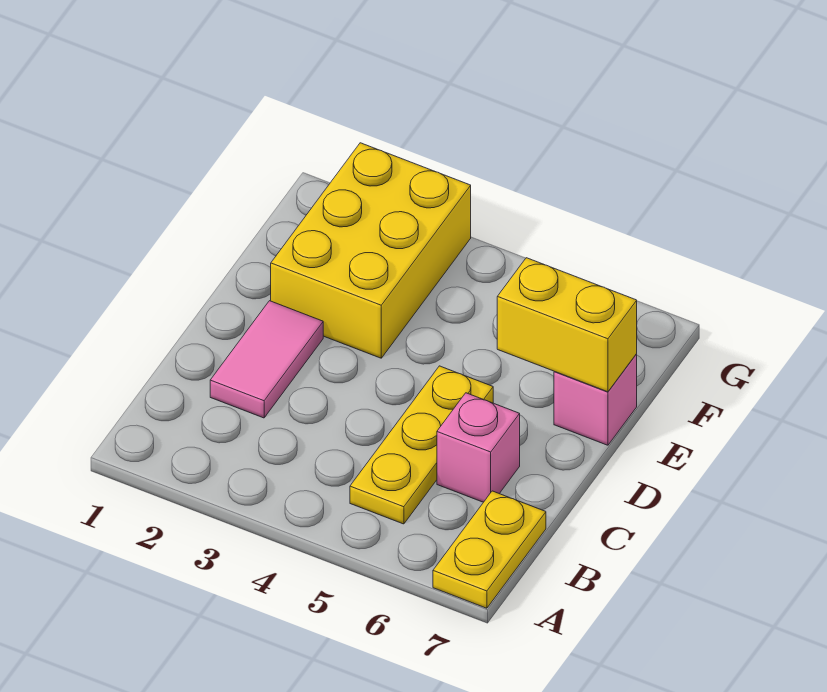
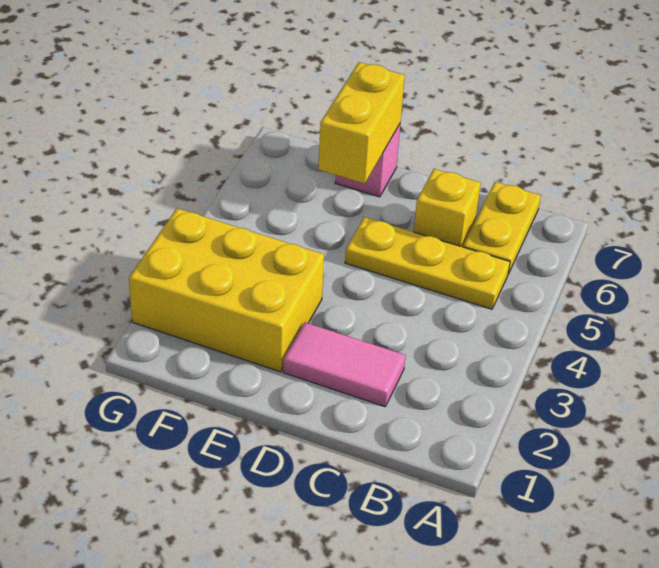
yellow plate A7:B7 level 1 -> yellow plate B6:B7 level 1
pink brick C6 level 1 -> yellow brick C6 level 1

